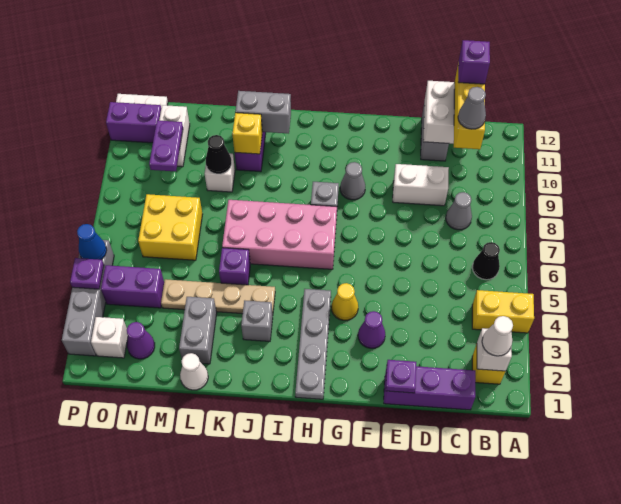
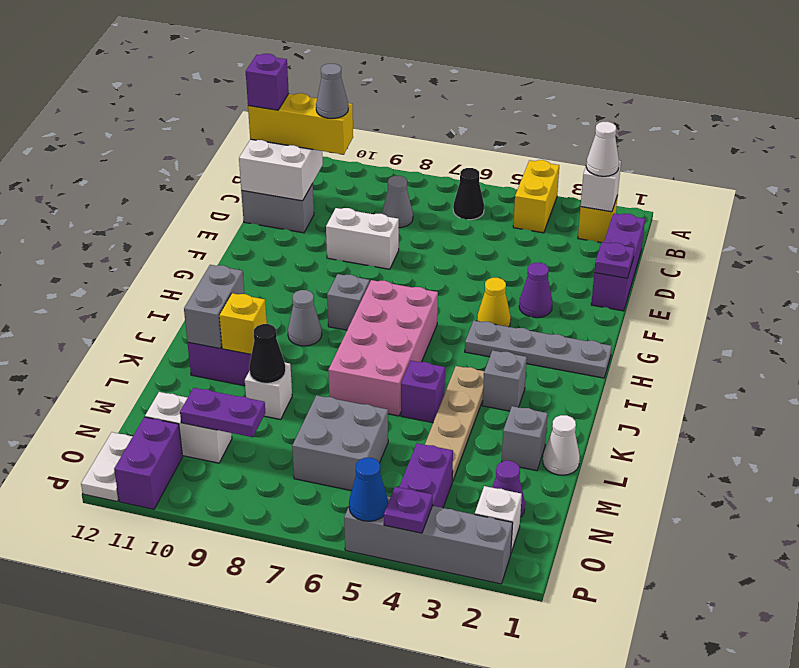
white brick D9:E9 level 1 -> white brick E8:E9 level 1
grey cone G9 level 1 -> grey cone I9 level 1
grey brick L2:L3 level 1 -> grey brick L2 level 1
yellow brick M6:N7 level 1 -> grey brick M6:N7 level 1

